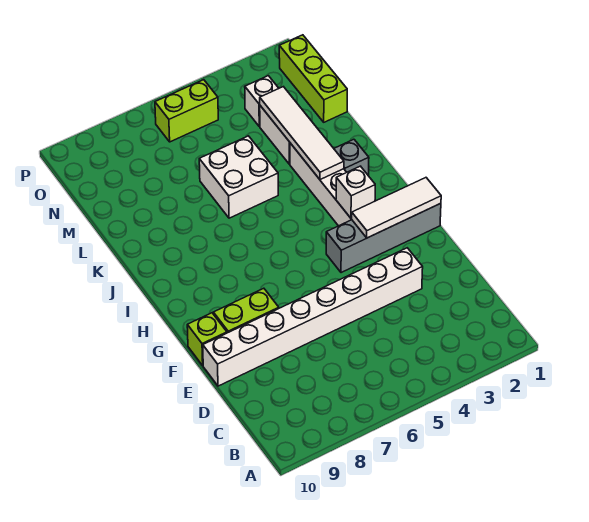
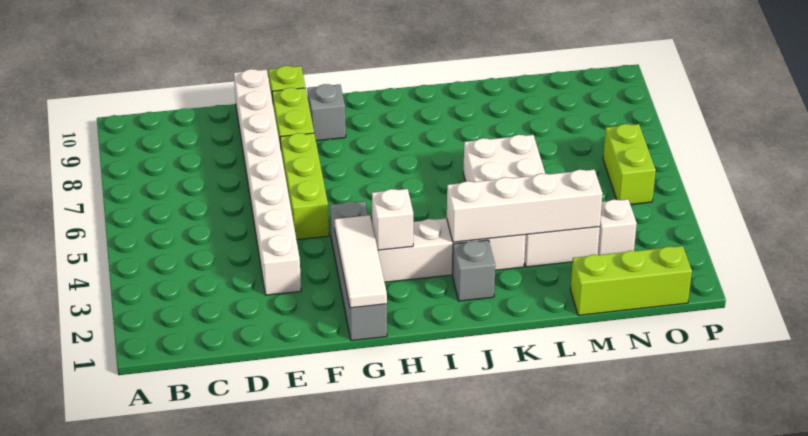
none -> lime brick F5:F7 level 1
none -> grey brick G9 level 1
white tile J3:M3 level 2 -> white brick J3:M3 level 2

